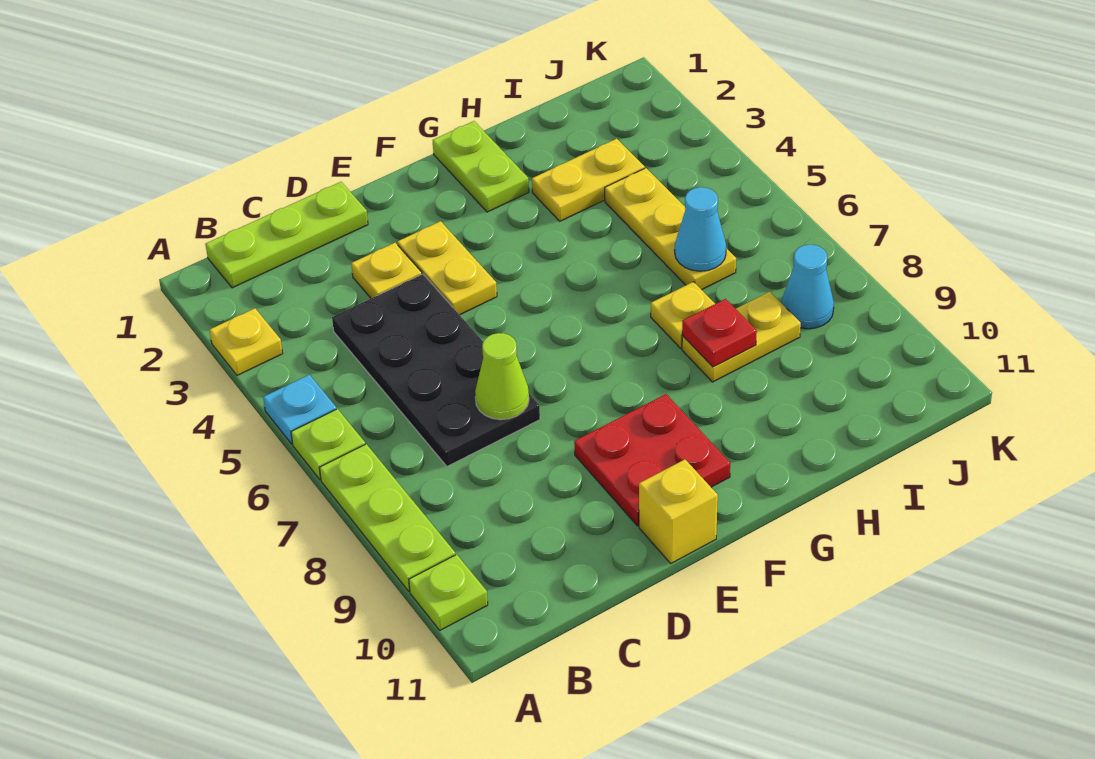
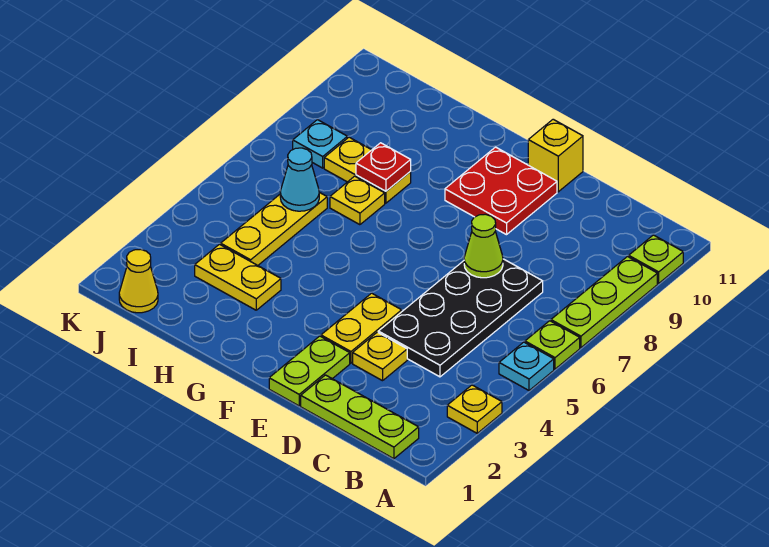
lime plate G1:G2 level 1 -> lime plate E1:E2 level 1
none -> yellow cone J1 level 1
cyan cone J8 level 1 -> cyan plate J8 level 1

